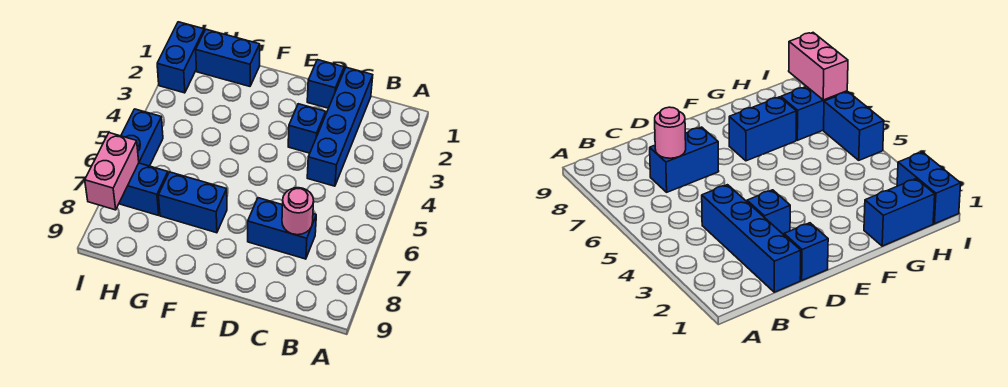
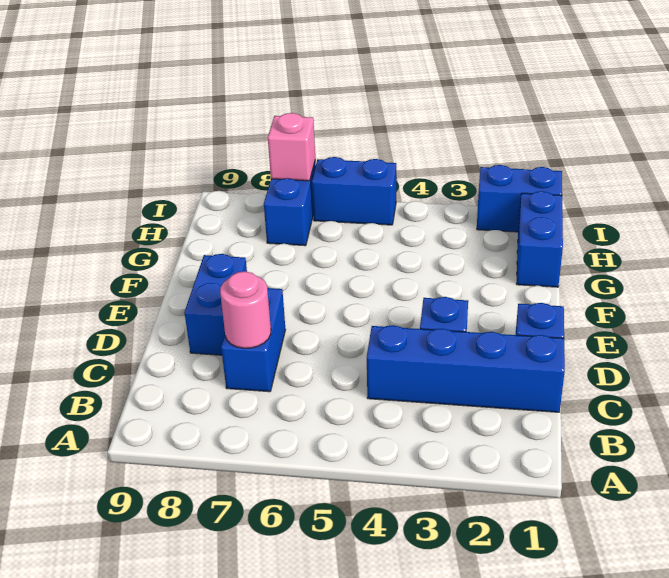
blue brick F7:G7 level 1 -> blue brick D8:E8 level 1
pink brick I7:I8 level 2 -> pink brick I7 level 2

